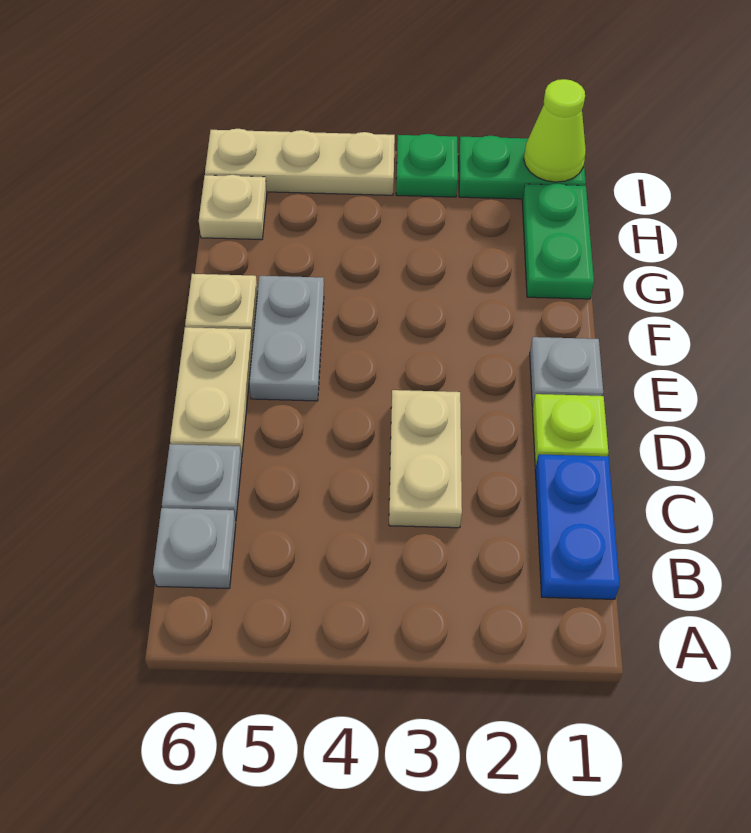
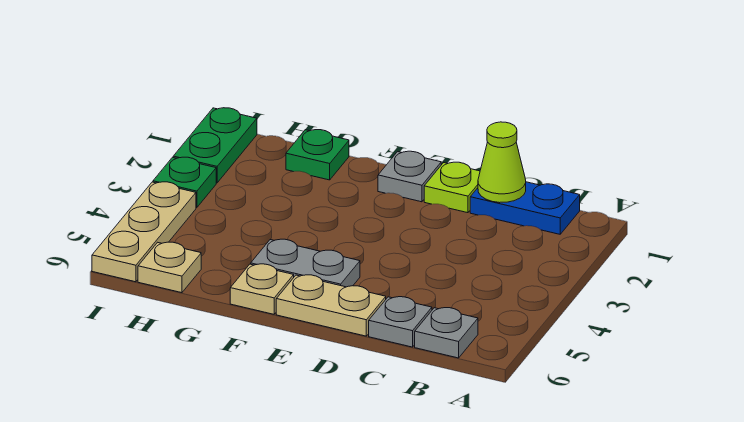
tan plate C3:D3 level 1 -> none
green plate G1:H1 level 1 -> green plate G1 level 1
lime cone I1 level 2 -> lime cone C1 level 2

